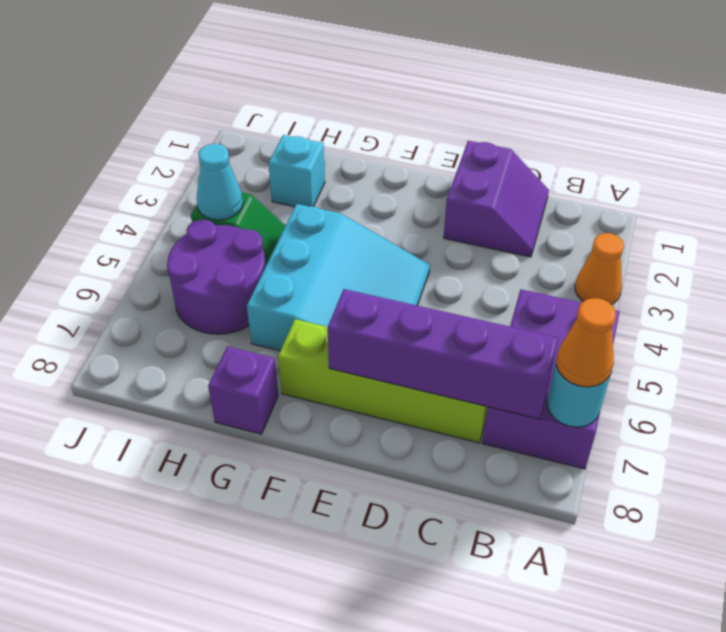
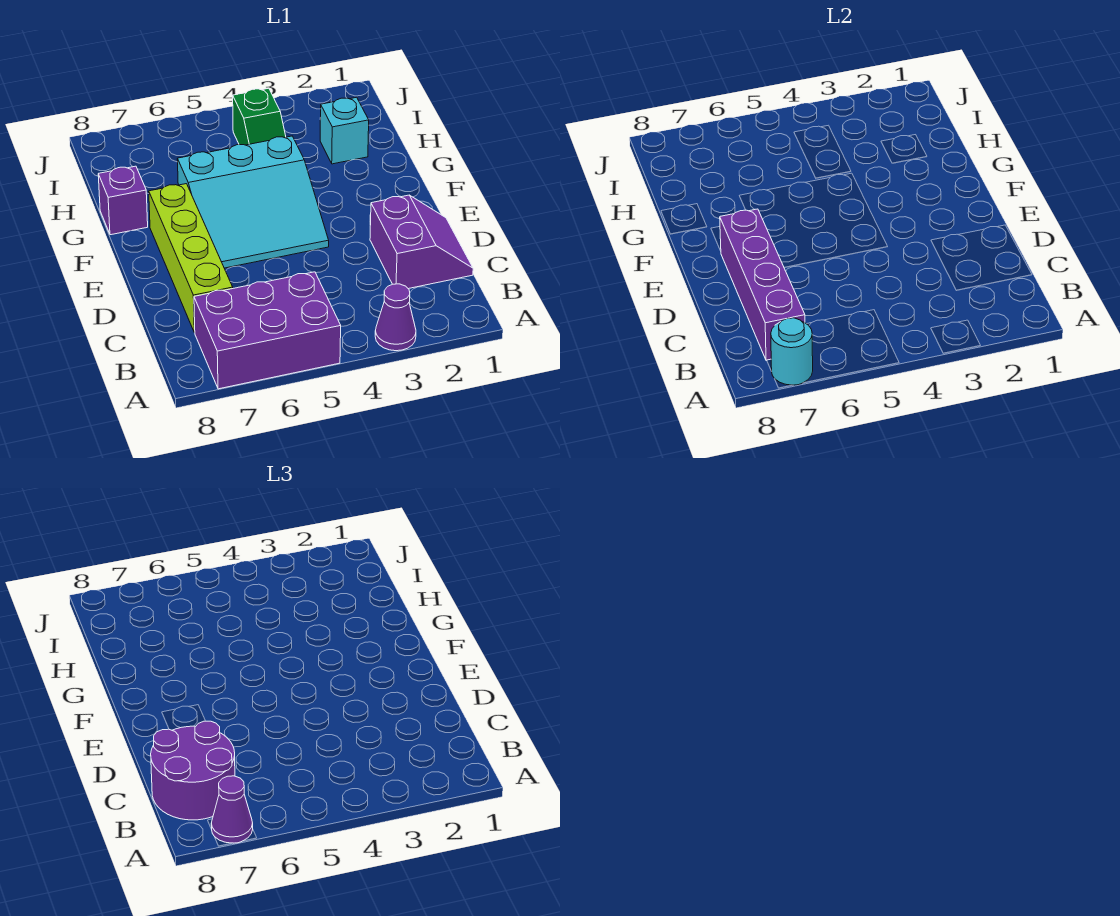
orange cone A3 level 1 -> purple cone A3 level 1
orange cone A7 level 3 -> purple cone A7 level 3
purple slope C1:D2 level 1 top D -> purple slope C1:D2 level 1 top 2
purple round brick H5:I6 level 1 -> purple round brick B7:C8 level 3
cyan cone I4 level 2 -> none

